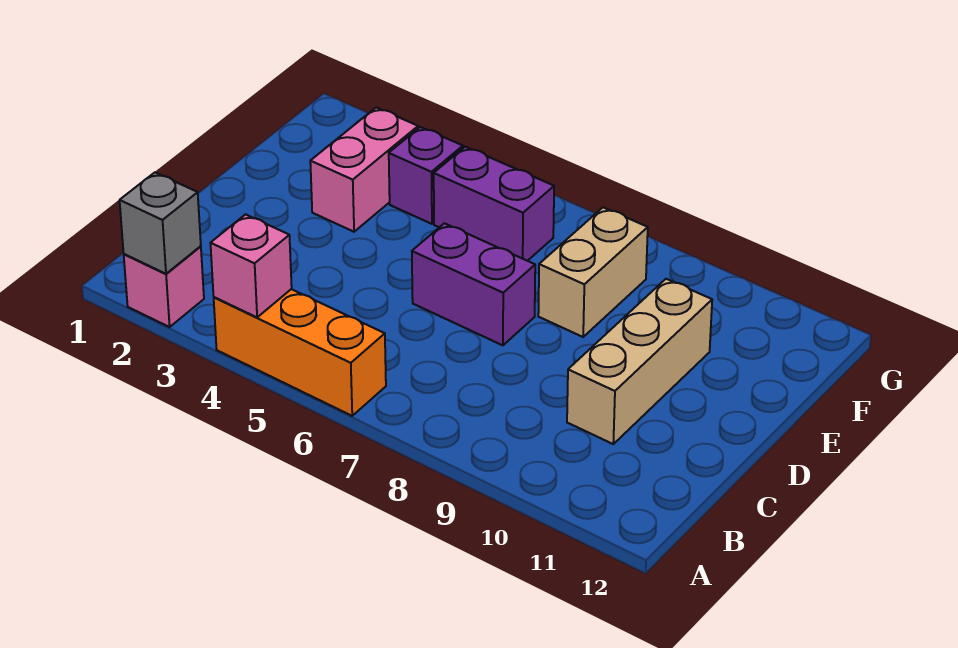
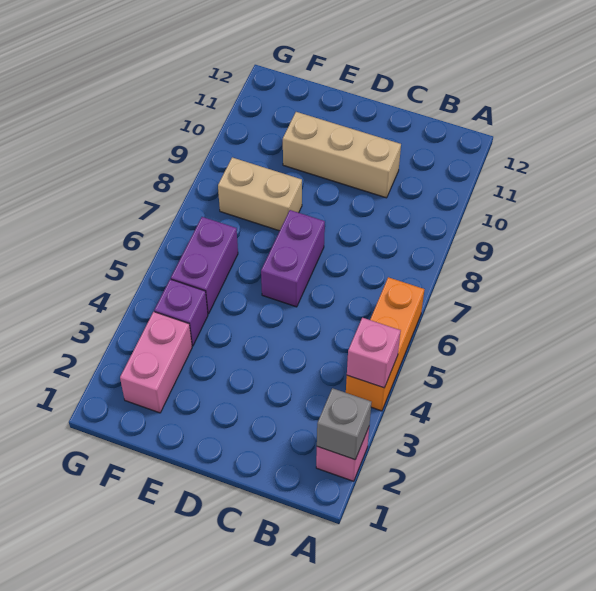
pink brick E3:F3 level 1 -> pink brick F2:F3 level 1

